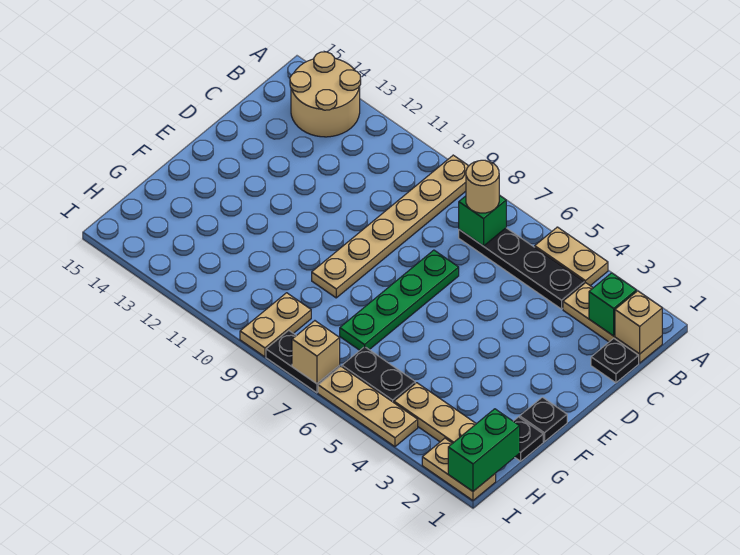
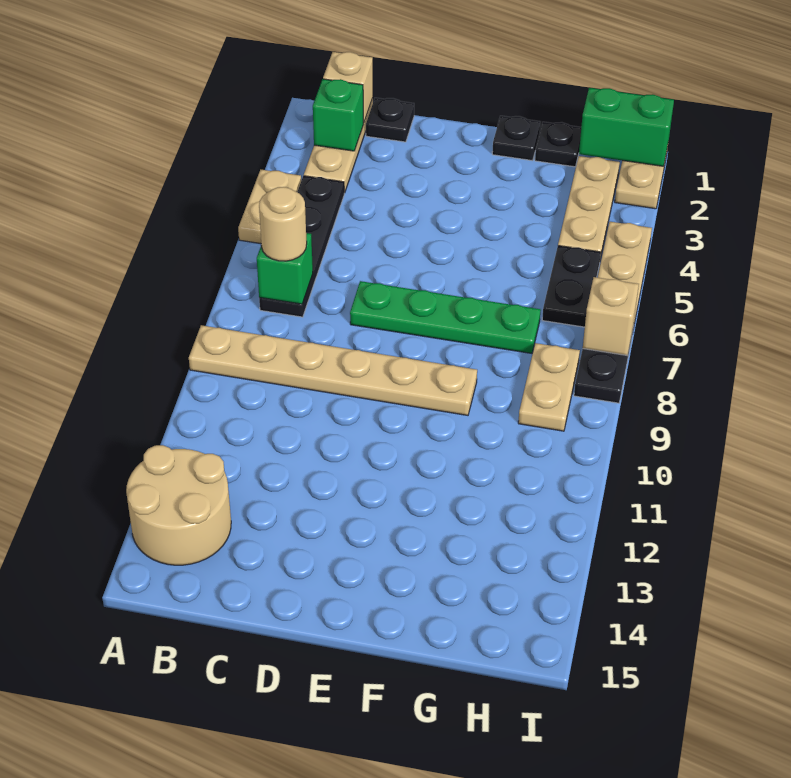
tan plate H9:I9 level 1 -> tan plate H8:H9 level 1

